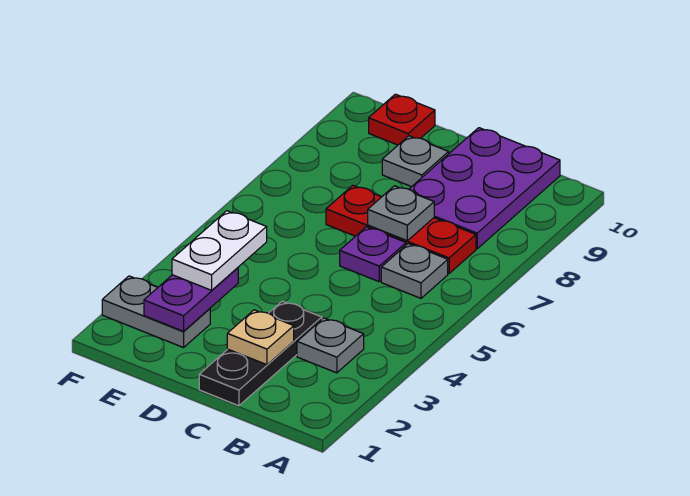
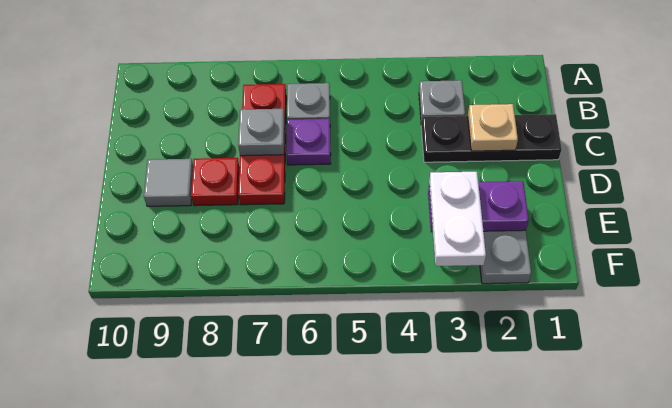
purple plate B8:C10 level 1 -> none
grey plate D9 level 1 -> grey tile D9 level 1
white plate E3:E4 level 3 -> white plate E3:F3 level 3
red plate E10 level 1 -> red plate D8 level 1

